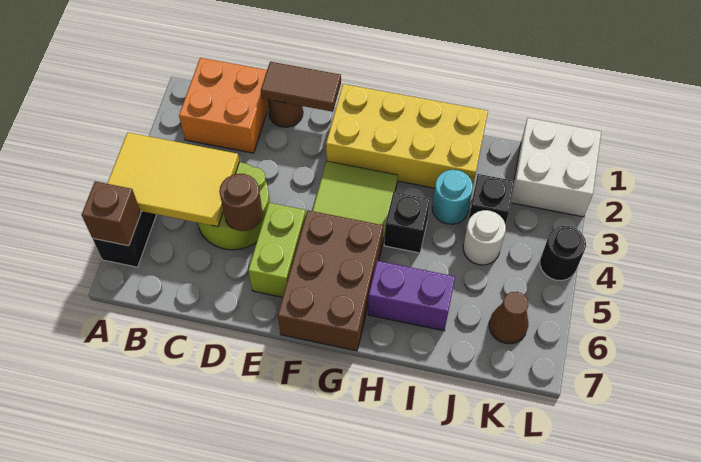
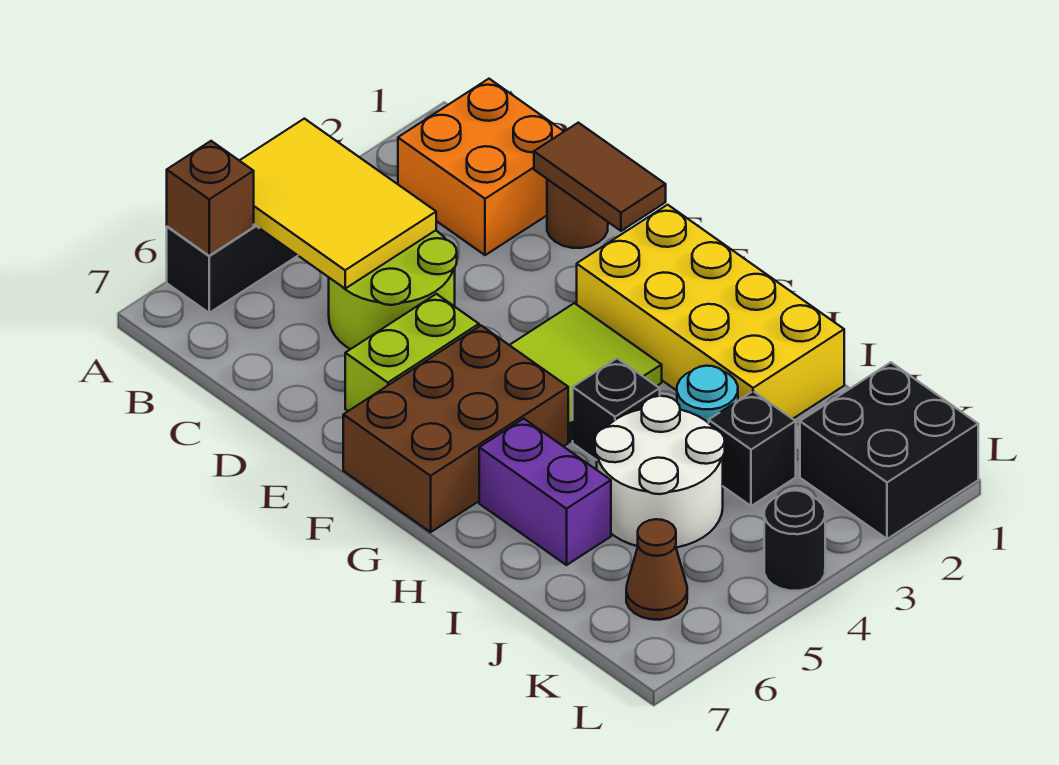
brown round brick D5 level 2 -> none
white round brick J4 level 1 -> white round brick I4:J5 level 1
white brick K1:L2 level 1 -> black brick K1:L2 level 1

